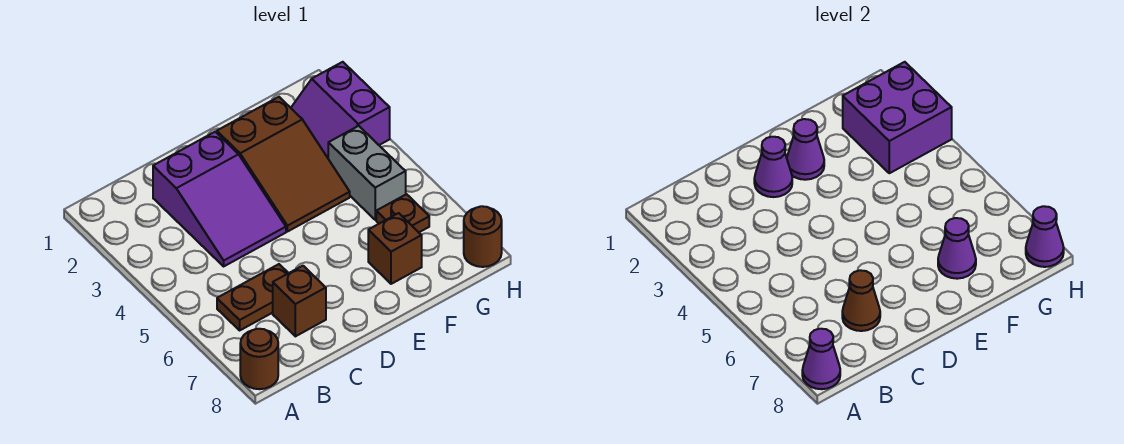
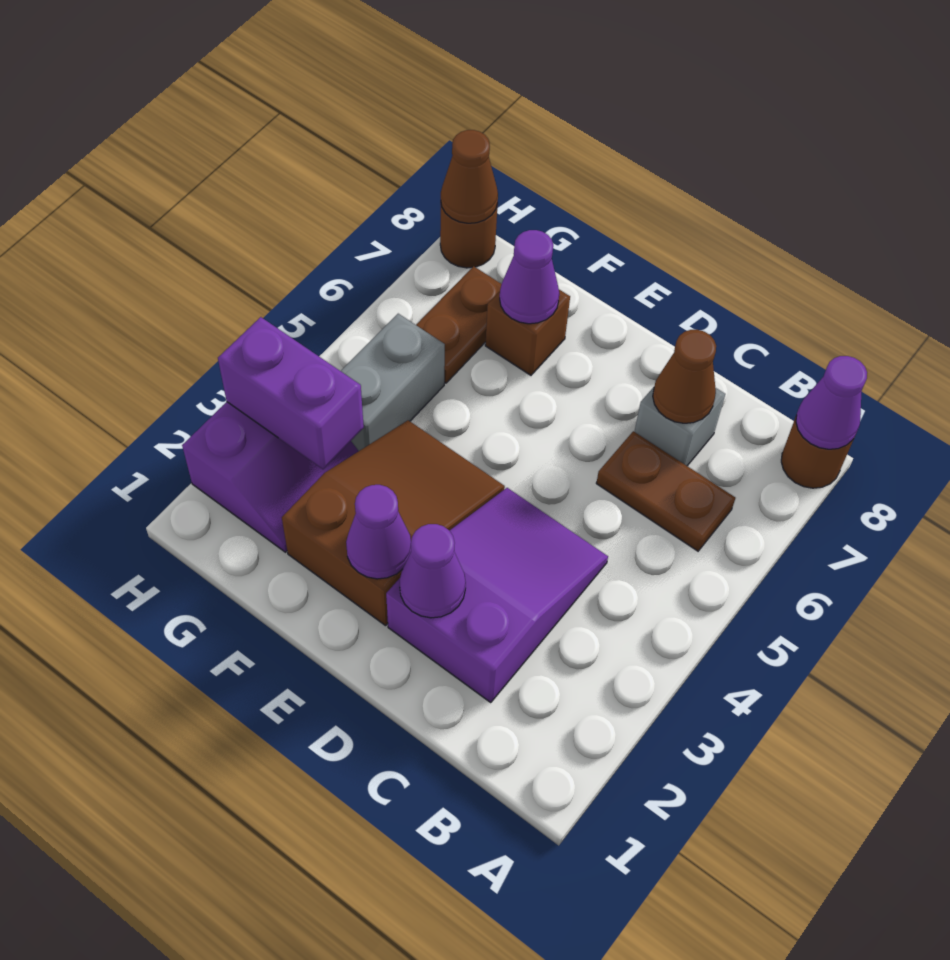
brown brick C7 level 1 -> grey brick C7 level 1
purple brick G2:H3 level 2 -> purple brick G3:H3 level 2
brown plate G6 level 1 -> brown plate G6:G7 level 1
purple cone H8 level 2 -> brown cone H8 level 2

